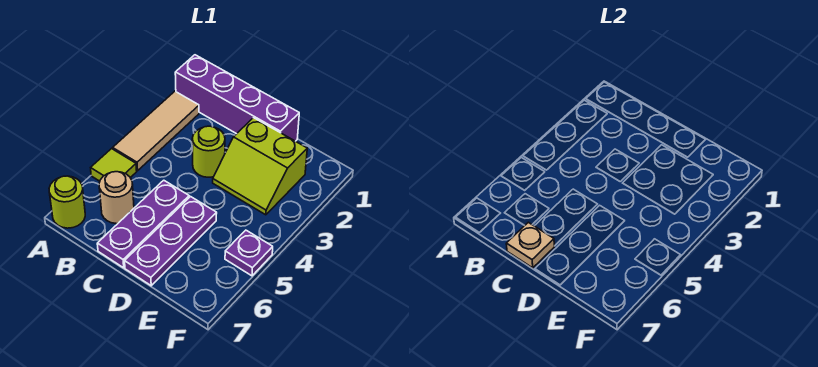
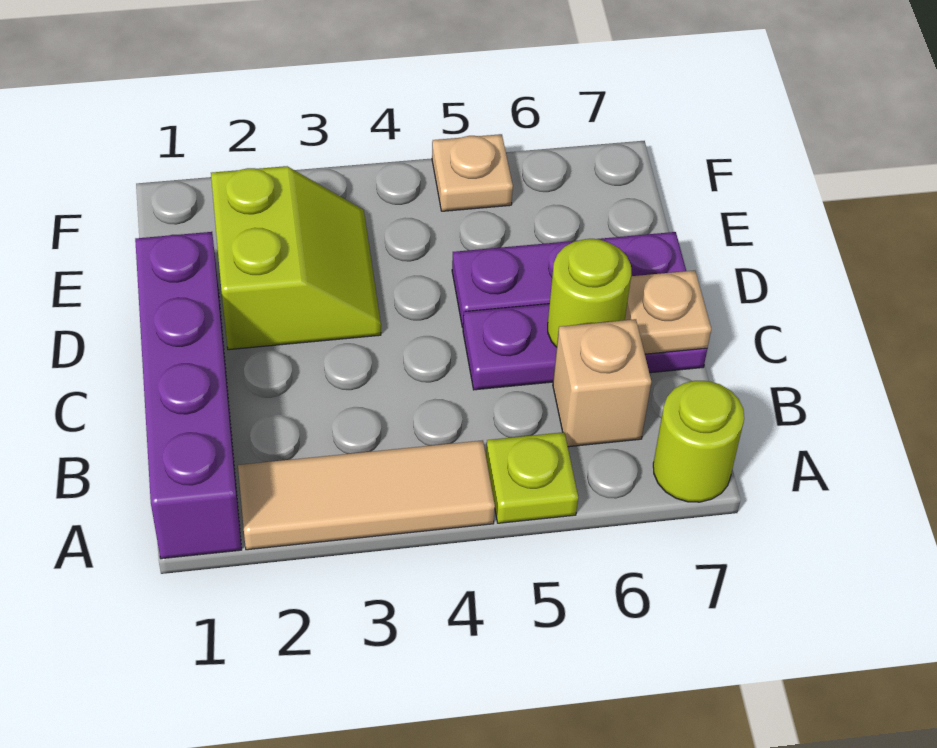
lime tile A5 level 1 -> lime plate A5 level 1
tan round brick B6 level 1 -> tan brick B6 level 1
lime round brick C3 level 1 -> lime round brick C6 level 2
purple plate F5 level 1 -> tan plate F5 level 1

